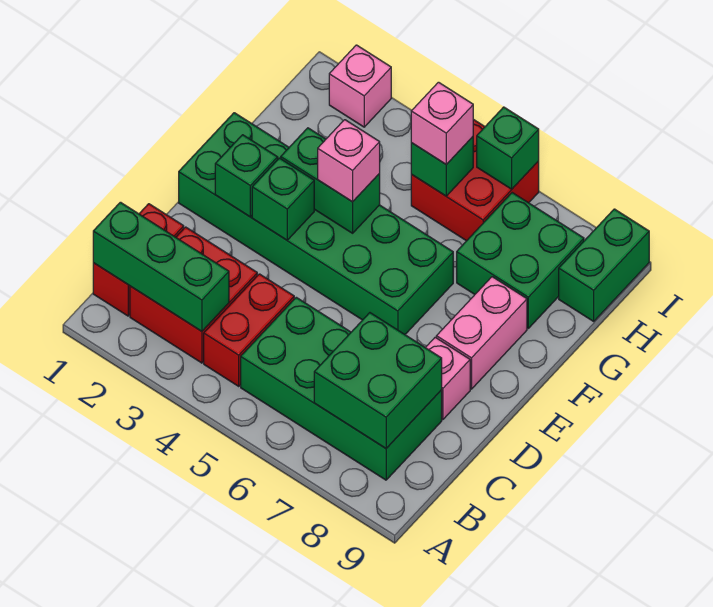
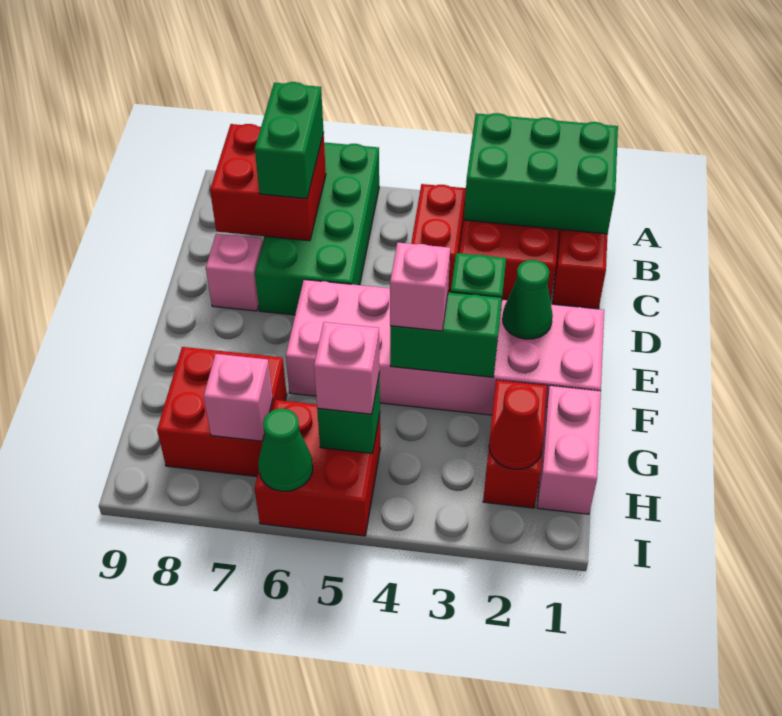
green brick B1:B3 level 2 -> green brick A1:B3 level 2
green brick B5:C8 level 1 -> green brick A6:D7 level 1
green brick B7:C8 level 2 -> red brick B7:C8 level 2
green brick E1:F6 level 1 -> pink brick E1:F6 level 1
green brick E2 level 2 -> green cone E2 level 2
pink brick E8:F8 level 1 -> pink brick G1:H1 level 1
none -> red brick G2:H2 level 1
green brick G7:H8 level 1 -> red brick G7:H8 level 1
none -> red cone H2 level 2
green brick H9:I9 level 1 -> green brick B7:C7 level 3
pink brick I2 level 1 -> pink brick H7 level 2
green brick I6 level 2 -> green cone I6 level 2

